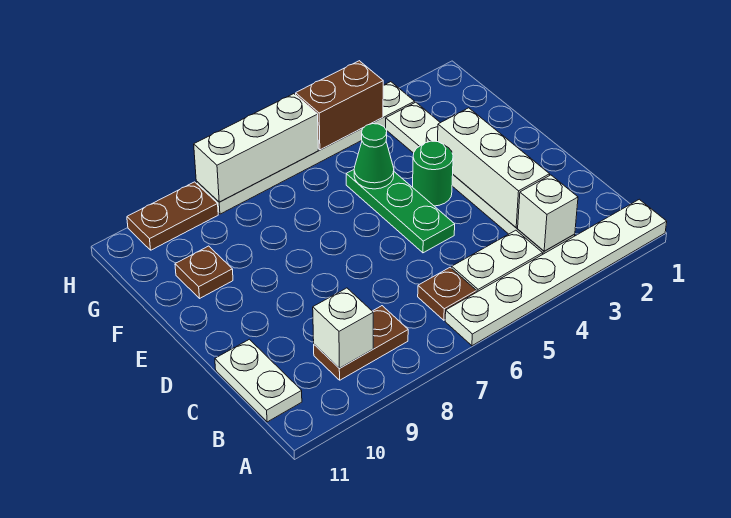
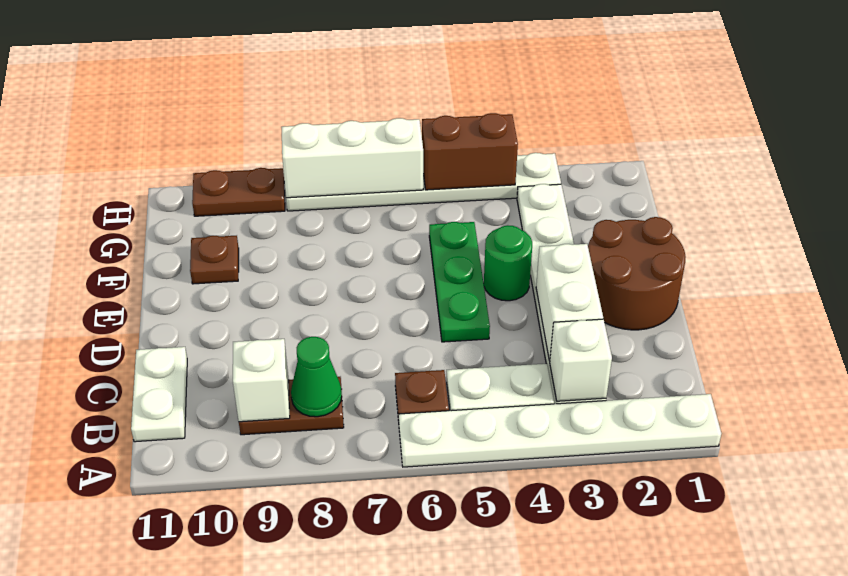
white brick C3:E3 level 2 -> white brick C3:D3 level 2
none -> brown round brick D1:E2 level 1
green cone F5 level 2 -> green cone B8 level 2

